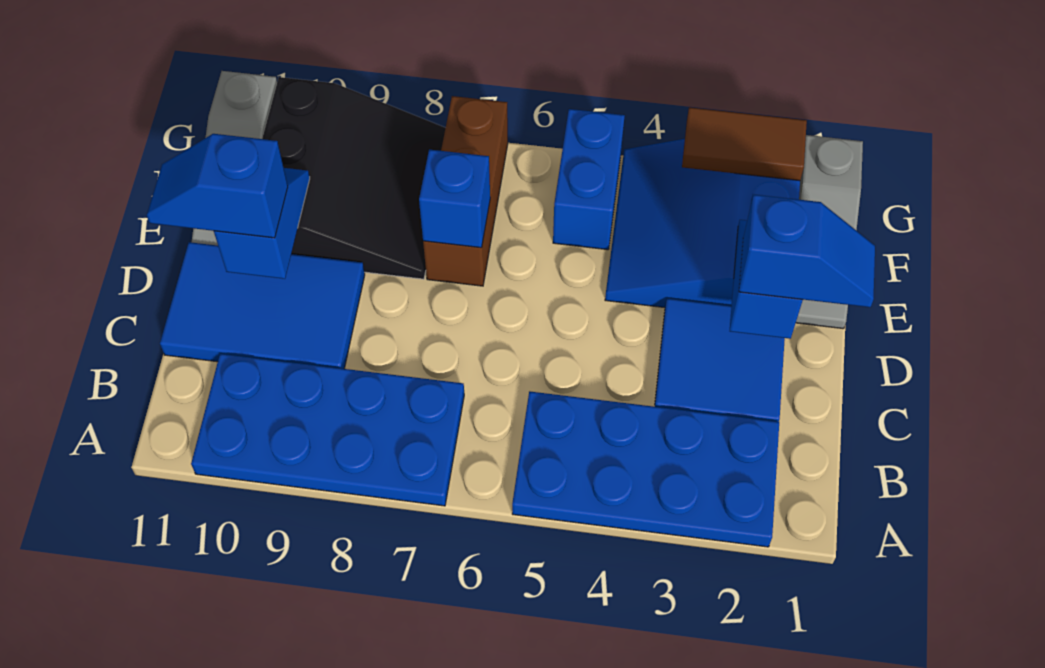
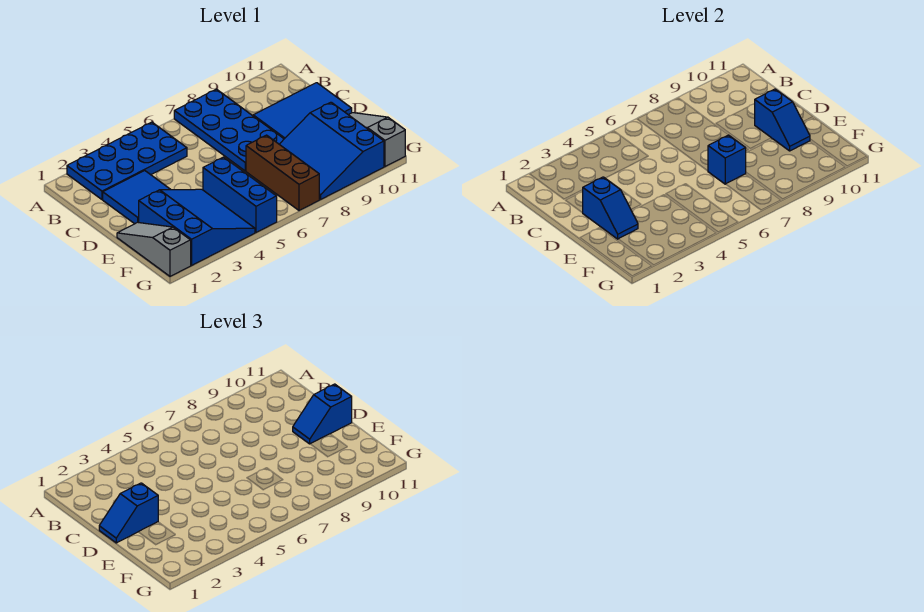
blue plate A7:B10 level 1 -> blue plate A7:D8 level 1
blue slope D10:D11 level 3 top 10 -> blue slope D10:D11 level 3 top 11
black slope E8:G10 level 1 top 10 -> blue slope E8:G10 level 1 top 10
blue brick F5:G5 level 1 -> blue brick E5:G5 level 1
brown tile G2:G3 level 2 -> none

